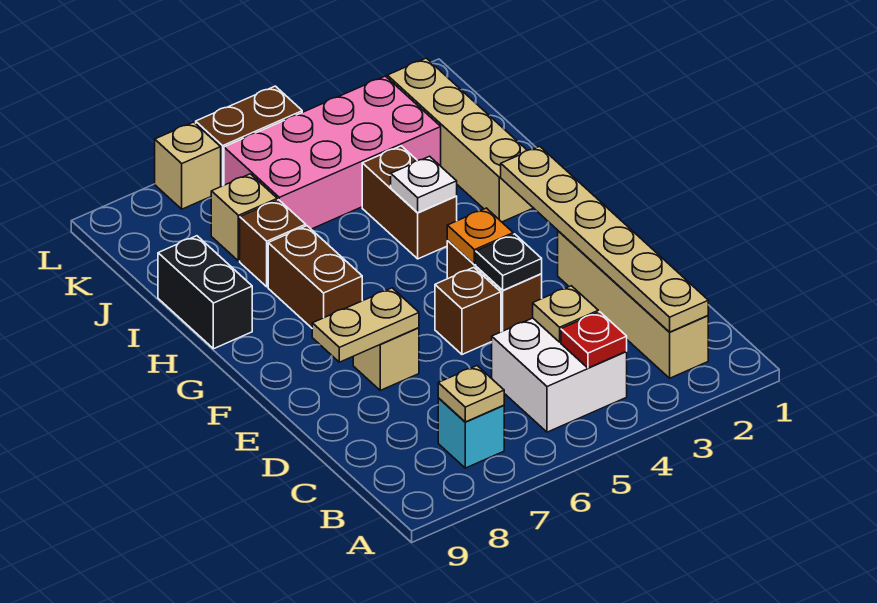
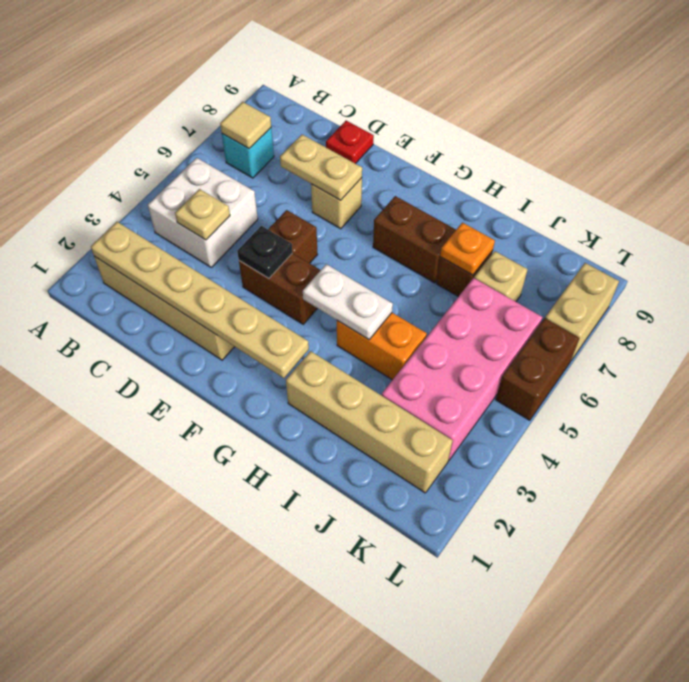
red plate B4 level 2 -> red plate D9 level 1
tan plate B7 level 2 -> tan tile B7 level 2
tan plate E7:E8 level 2 -> tan plate D7:E7 level 2
orange plate F4 level 2 -> orange plate I7 level 2
brown brick H4:I4 level 1 -> orange brick H4:I4 level 1
white plate H4 level 2 -> white plate G4:H4 level 2
black brick H9:I9 level 1 -> none
tan brick L7 level 1 -> tan brick L7:L8 level 1

